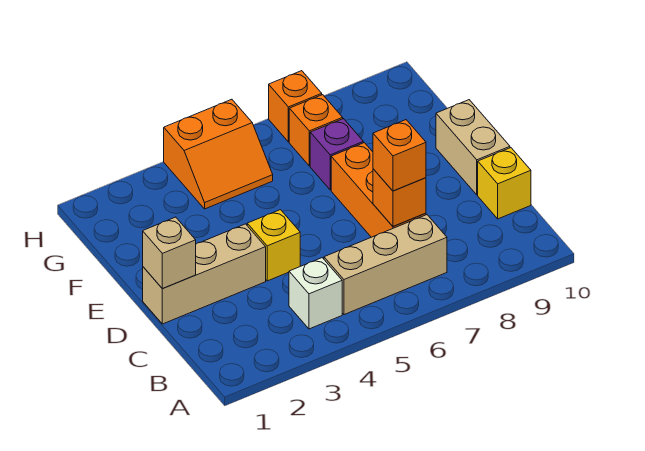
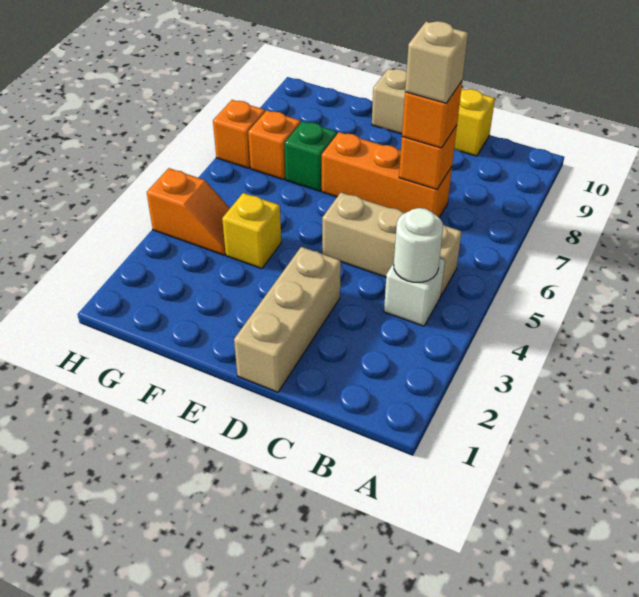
none -> white round brick B4 level 2
tan brick B5:B7 level 1 -> tan brick B5:D5 level 1
tan brick D1 level 2 -> tan brick C7 level 4
yellow brick D4 level 1 -> yellow brick F4 level 1
purple brick F7 level 1 -> green brick F7 level 1
orange slope G4:H5 level 1 top H -> orange slope G4:H4 level 1 top H

